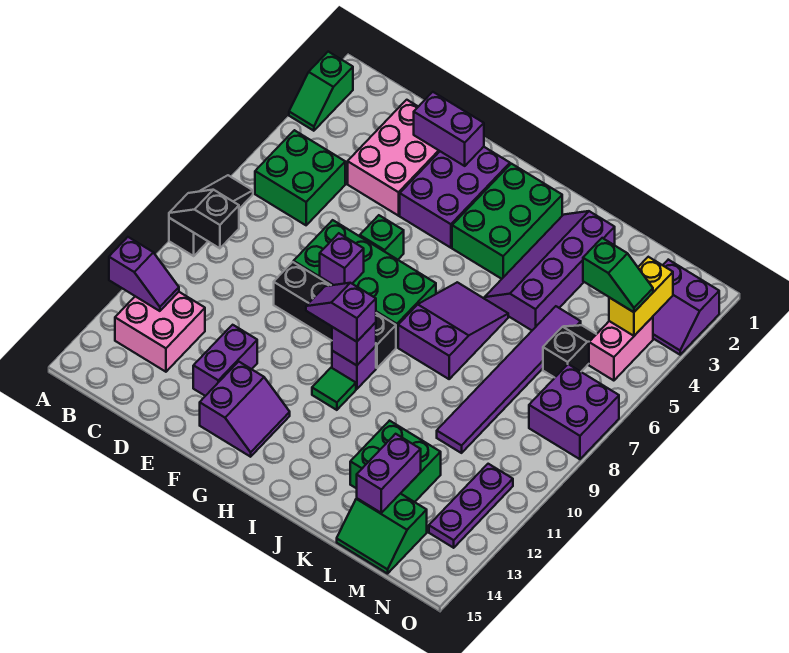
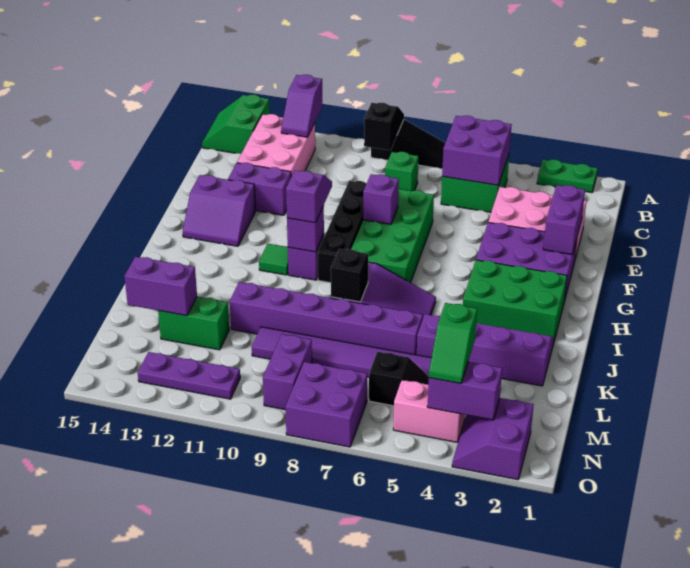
green slope A2:A3 level 1 top 2 -> green plate A2:A3 level 1
none -> purple brick B5:C6 level 2
pink brick B12:C13 level 1 -> pink brick B12:D13 level 1
green brick F6 level 1 -> green brick C8 level 1
none -> black brick J8 level 2
none -> purple brick K6:K11 level 1
green brick K12:L13 level 1 -> green brick L12:L13 level 1
green slope L14:M15 level 1 top 14 -> green slope A14:B15 level 1 top 14
none -> purple brick M9:N9 level 1
yellow brick N3:N4 level 2 -> purple brick N3:N4 level 2

